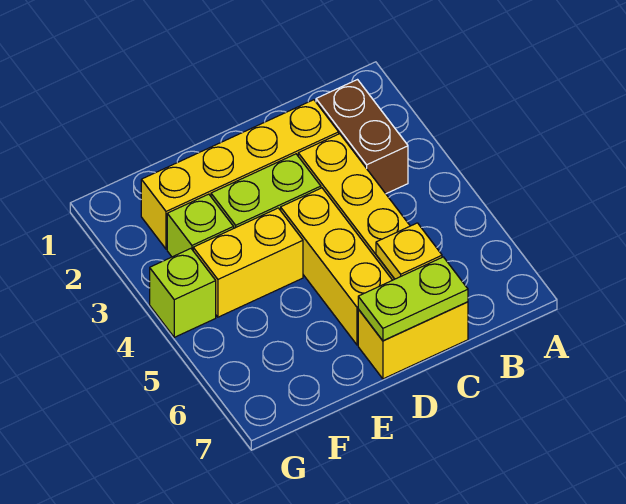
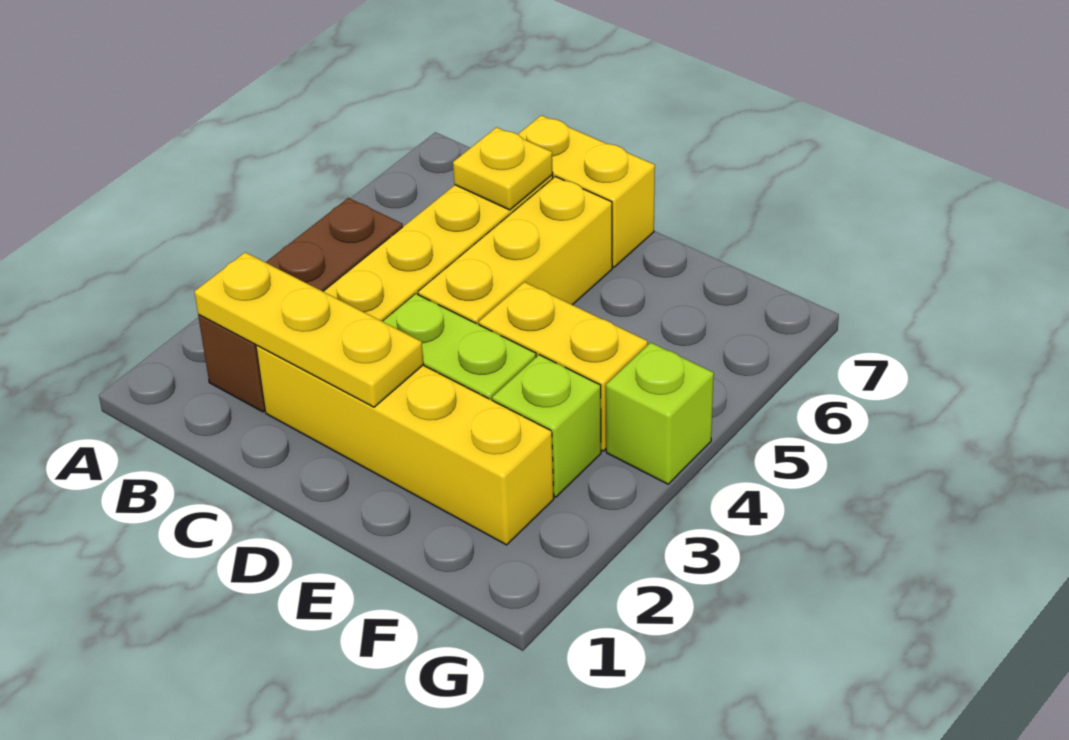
brown brick B2:B3 level 1 -> brown brick B2:B4 level 1
none -> yellow plate B2:D2 level 2
lime plate C7:D7 level 2 -> none

